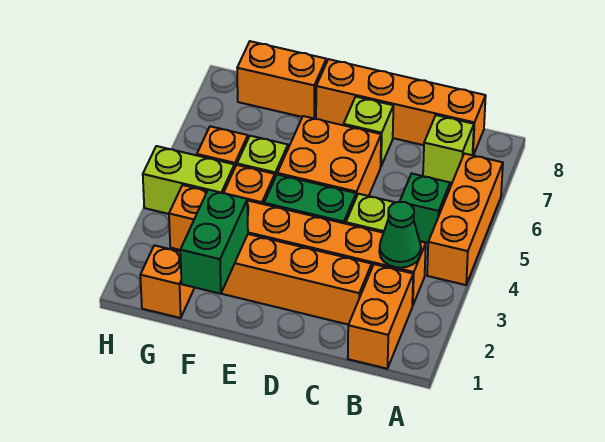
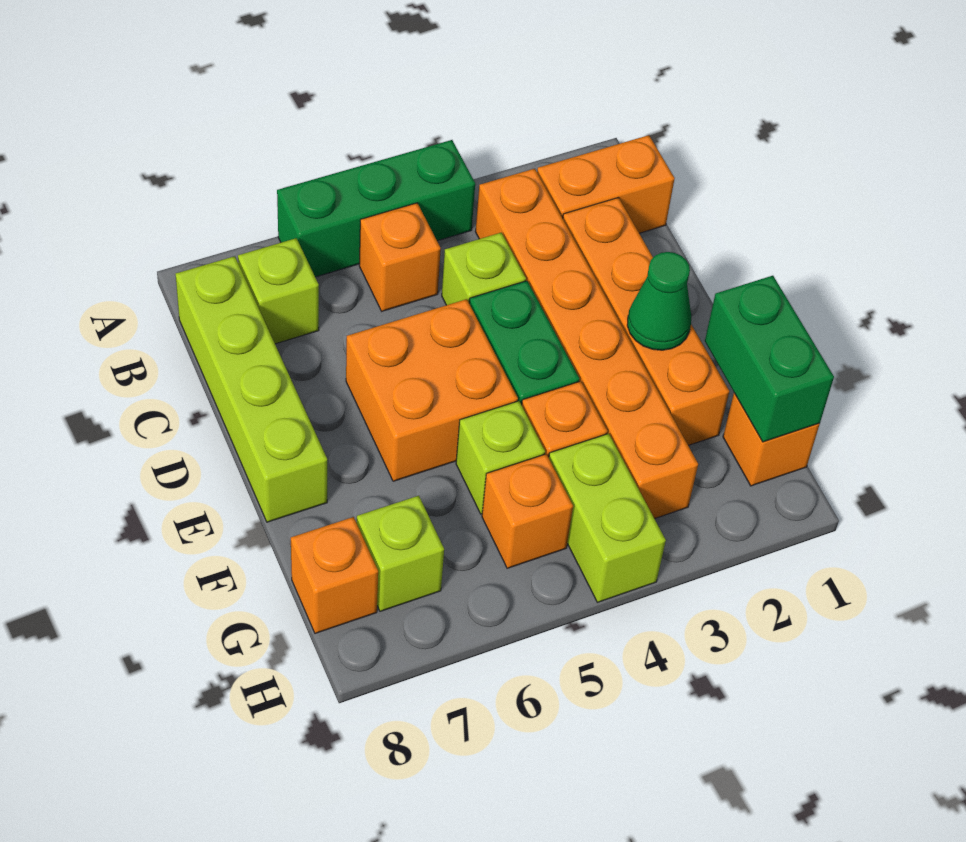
orange brick A4:A6 level 1 -> green brick A4:A6 level 1
green cone B3 level 2 -> green cone E2 level 2
green brick B5 level 1 -> orange brick B5 level 1
orange brick B8:E8 level 1 -> lime brick B8:E8 level 1
lime brick D7 level 1 -> lime brick G7 level 1
green brick F1:F2 level 2 -> green brick F1:G1 level 2
orange brick F8:G8 level 1 -> orange brick G8 level 1

